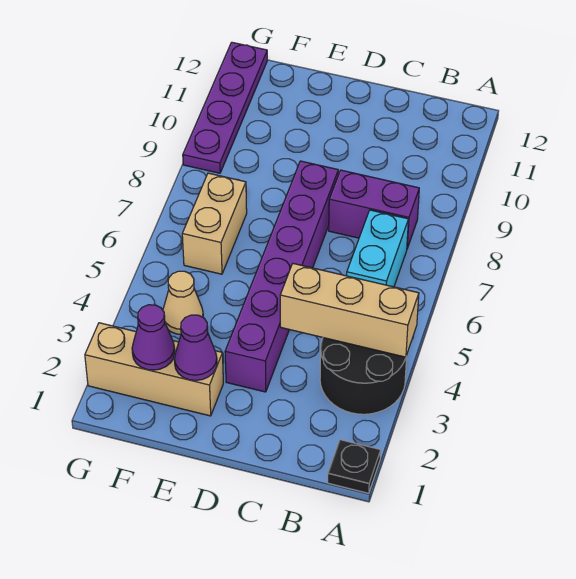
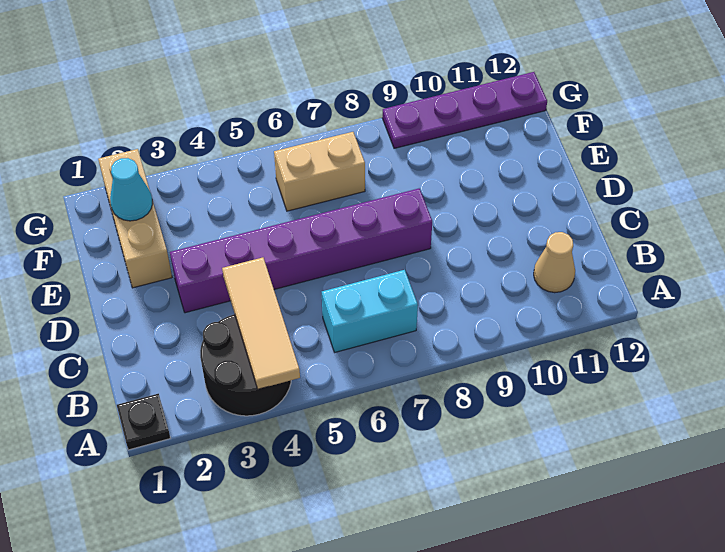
tan brick A4:C4 level 2 -> tan tile A4:C4 level 2
purple brick B8:C8 level 1 -> none
purple cone E2 level 2 -> none
purple cone F2 level 2 -> cyan cone F2 level 2
tan cone F4 level 1 -> tan cone B11 level 1

